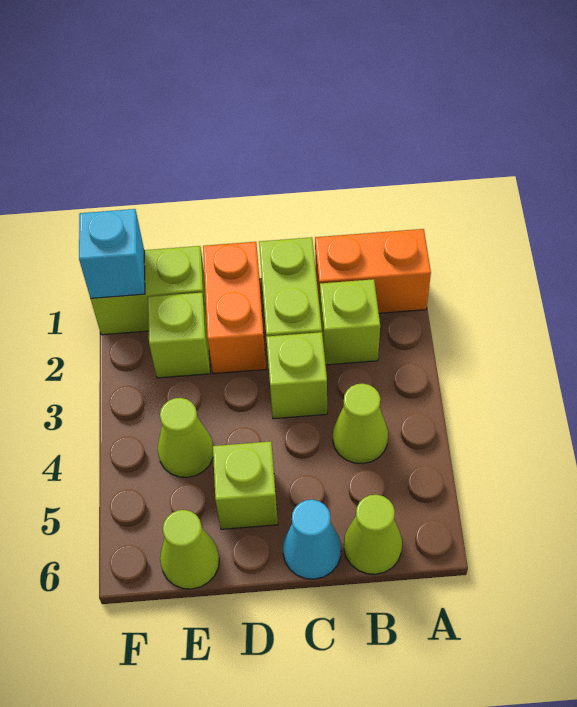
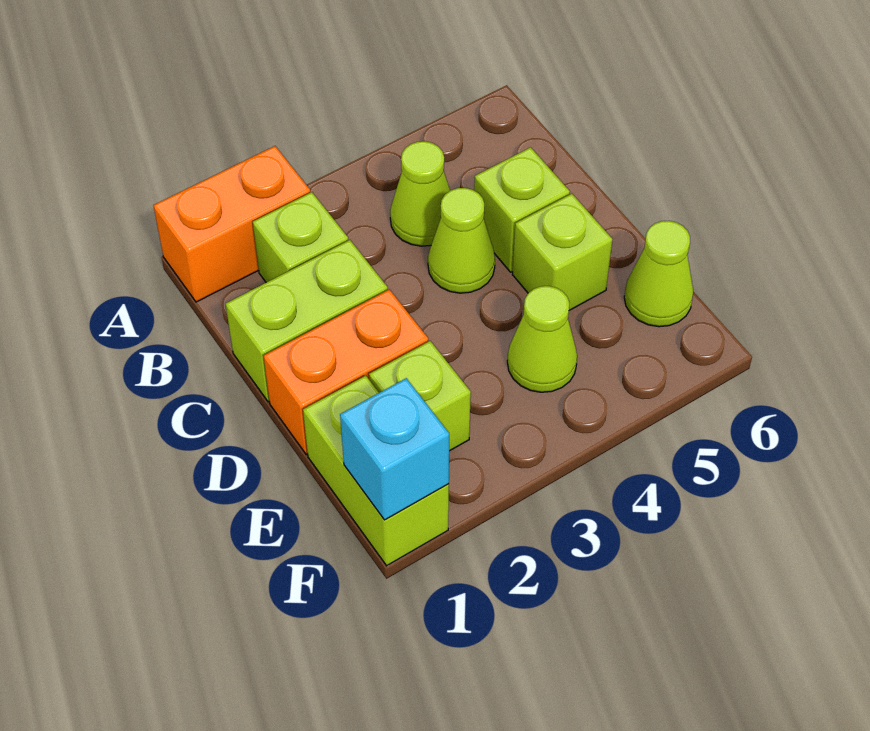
orange brick A1:B1 level 1 -> orange brick A1:A2 level 1
lime cone B6 level 1 -> lime cone C4 level 1
lime brick C3 level 1 -> lime brick C5 level 1
cyan cone C6 level 1 -> none

